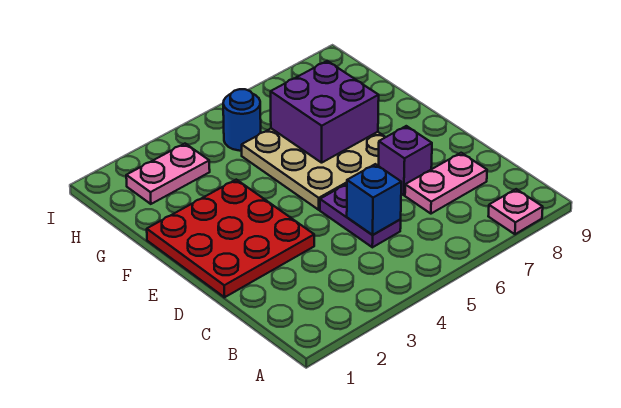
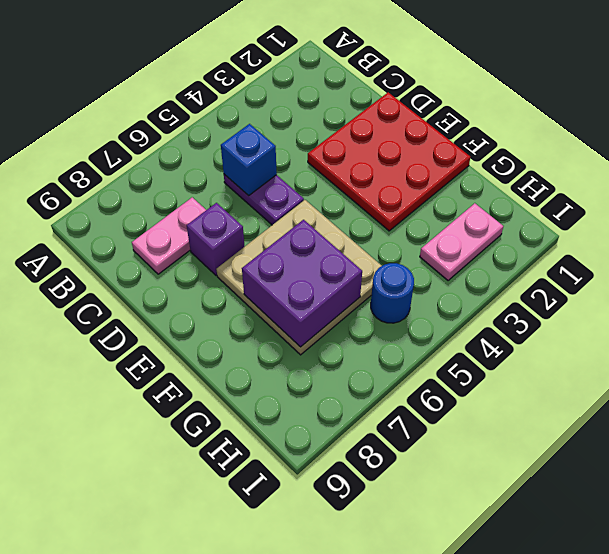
pink plate A8 level 1 -> none

